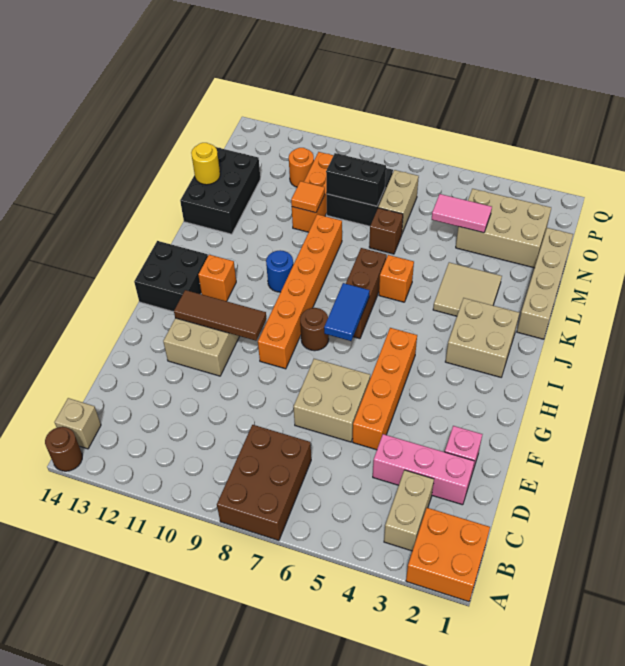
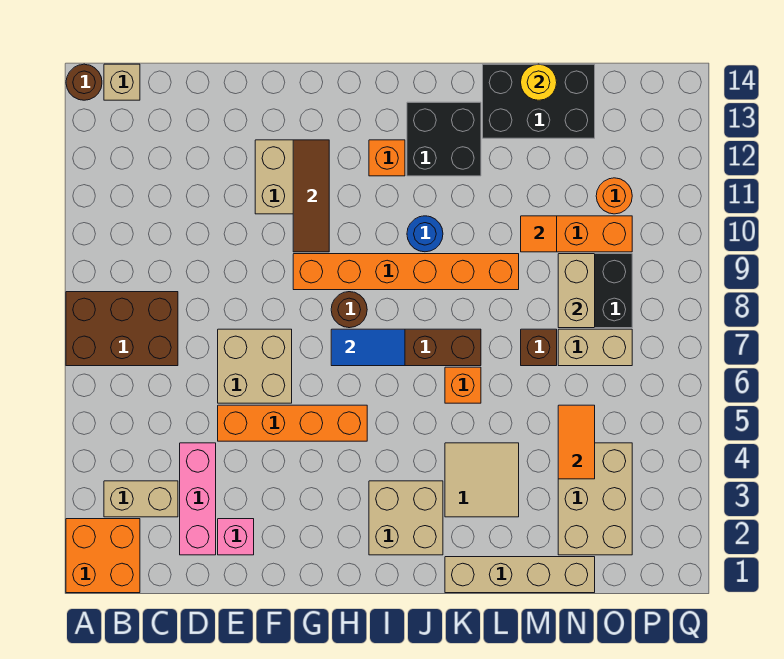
black brick H13:I14 level 1 -> black brick J12:K13 level 1
pink tile N4:N5 level 2 -> orange tile N4:N5 level 2
black brick N8:N9 level 2 -> tan brick N8:N9 level 2

